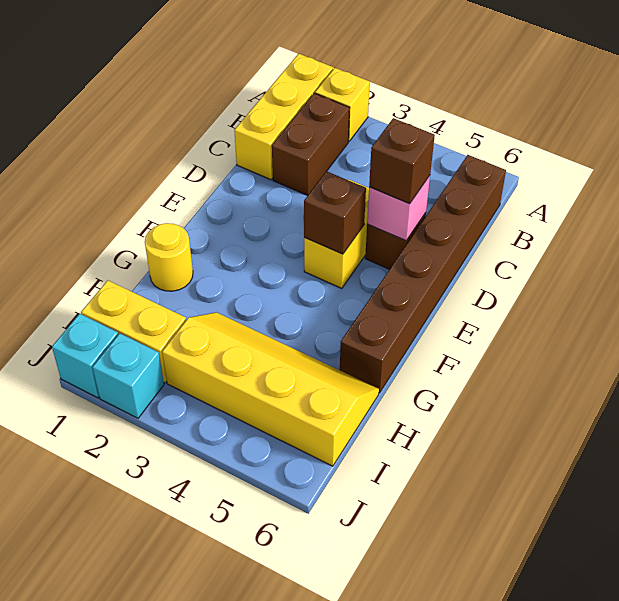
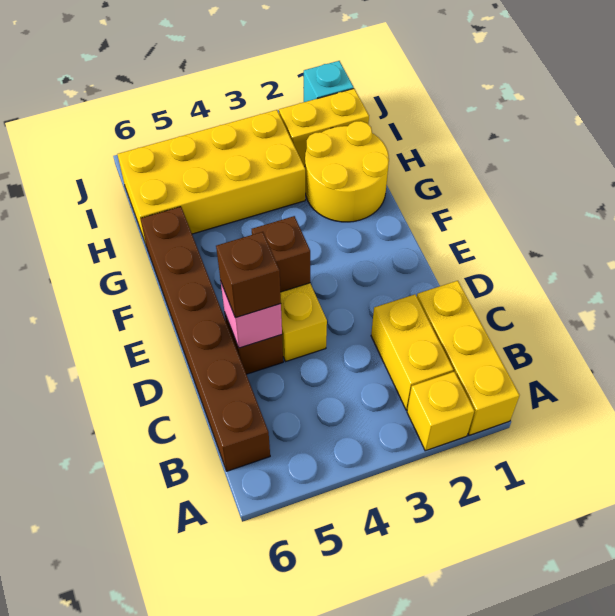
brown brick B2:C2 level 1 -> yellow brick B2:C2 level 1
yellow round brick G1 level 1 -> yellow round brick G1:H2 level 1
yellow slope H3:I6 level 1 top I -> yellow brick H3:I6 level 1
cyan brick J2 level 1 -> none

